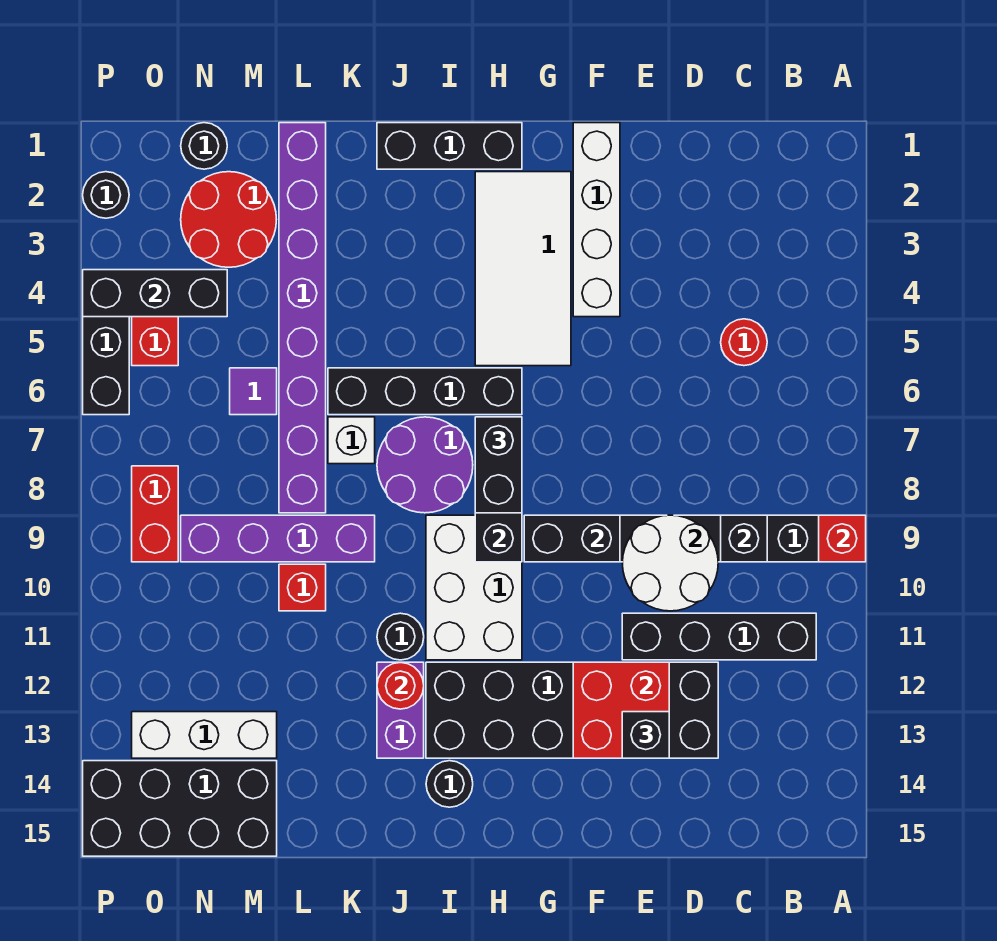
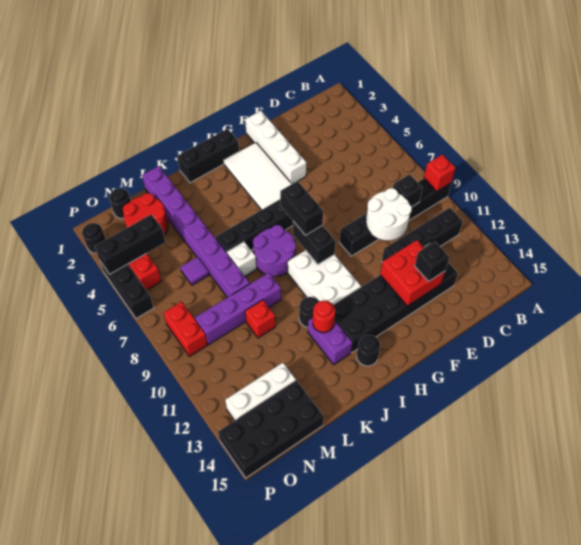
red round brick C5 level 1 -> none
black brick F9:G9 level 2 -> none

